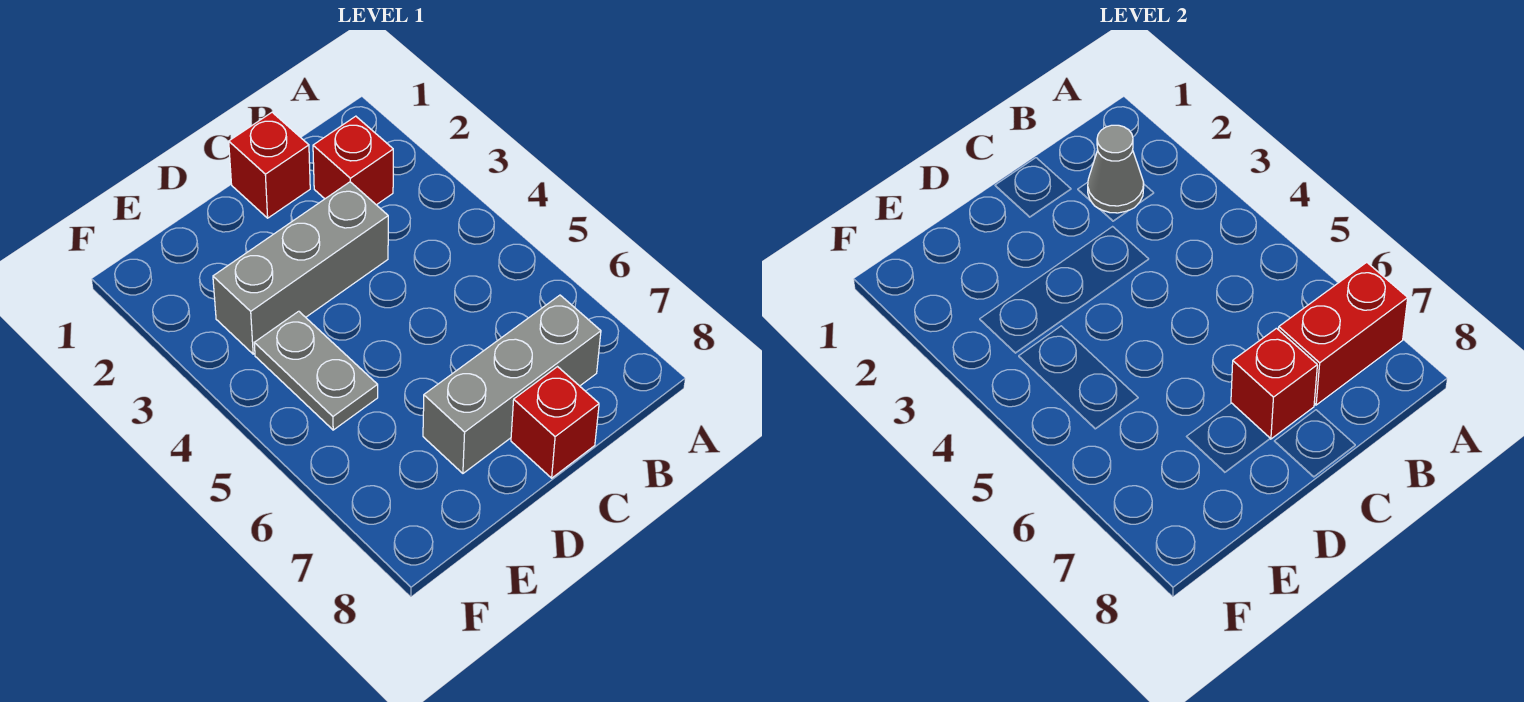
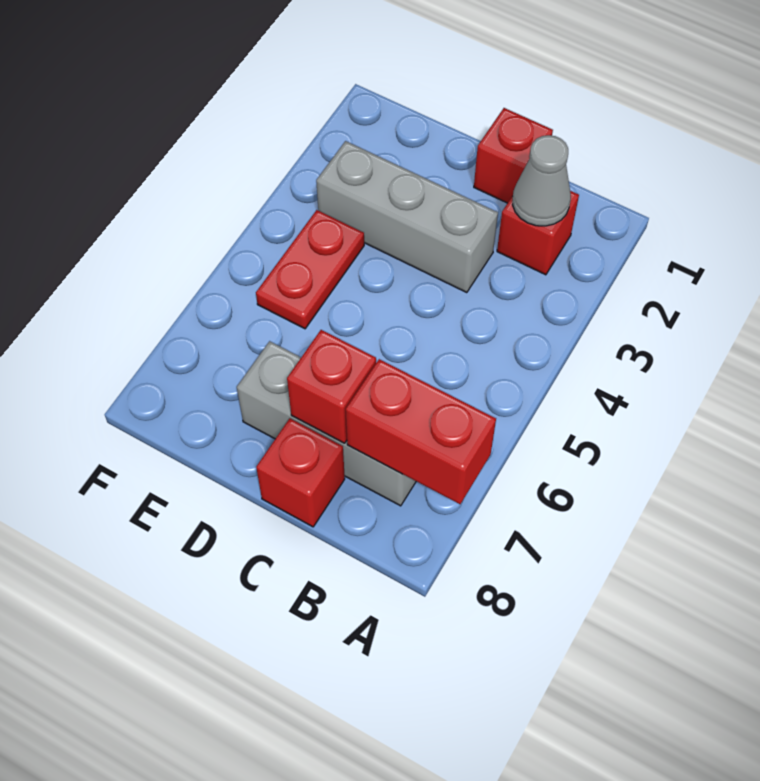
grey plate E4:E5 level 1 -> red plate E4:E5 level 1

